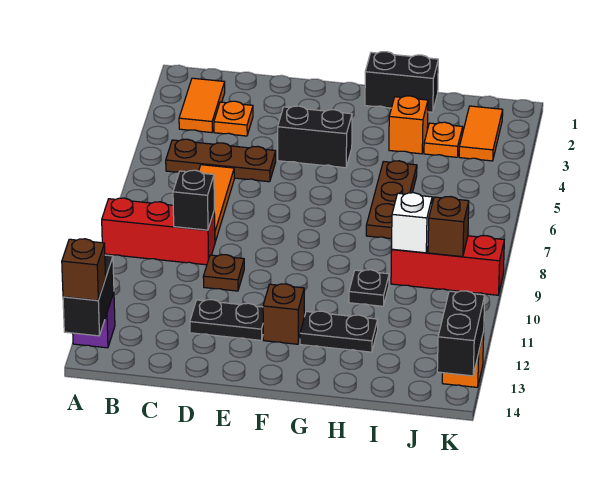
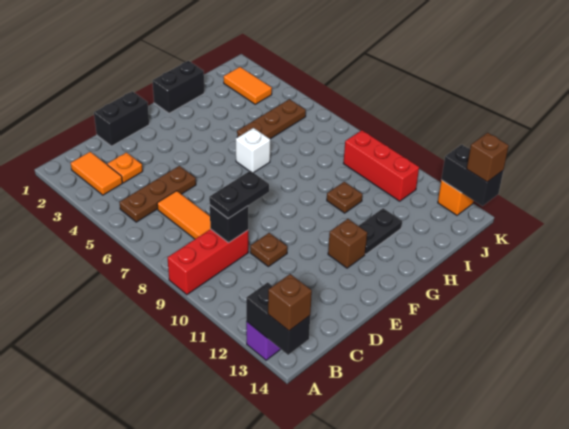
black plate D12:E12 level 1 -> black plate C9:D9 level 3
black brick E4:F4 level 1 -> black brick D1:E1 level 1
orange brick H3 level 1 -> none
brown plate H5:H7 level 1 -> brown plate H5:J5 level 1
black plate H10 level 1 -> brown plate H10 level 1
orange plate I3 level 1 -> none
red brick I9:K9 level 1 -> red brick J9:J11 level 1
white brick I9 level 2 -> white brick G6 level 1
brown brick J9 level 2 -> brown brick K14 level 3

